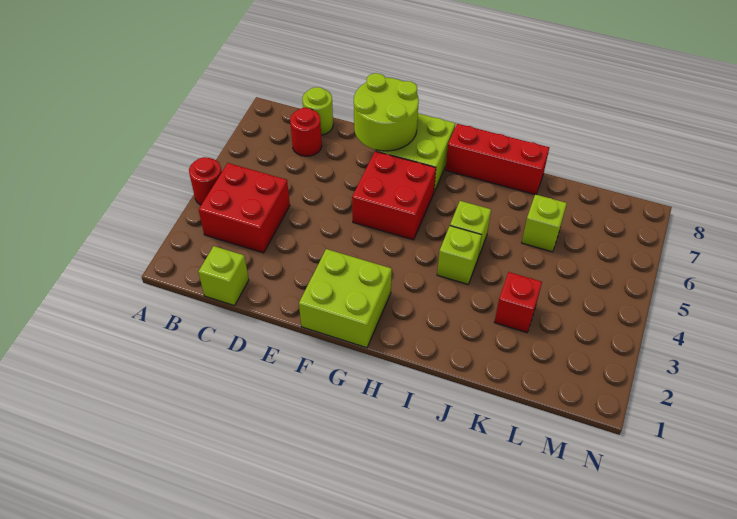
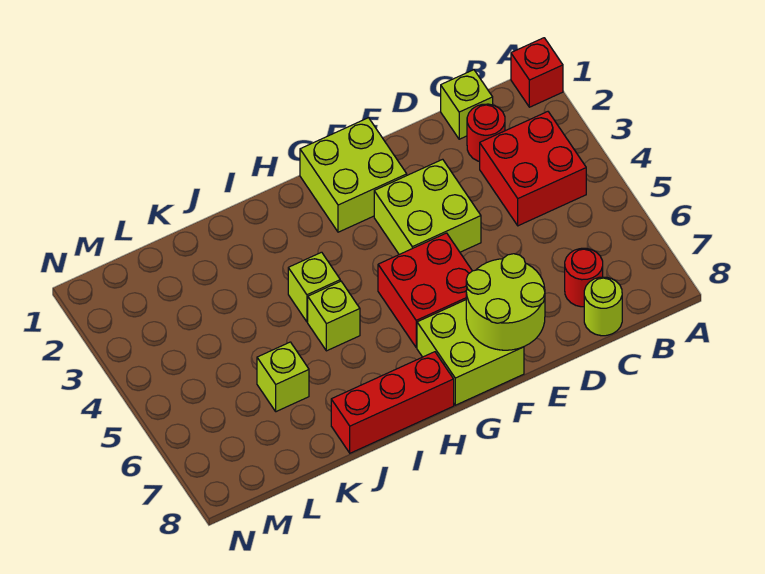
red round brick A4 level 1 -> red round brick C2 level 1
none -> lime brick E3:F4 level 1
red brick K3 level 1 -> red brick A1 level 1

